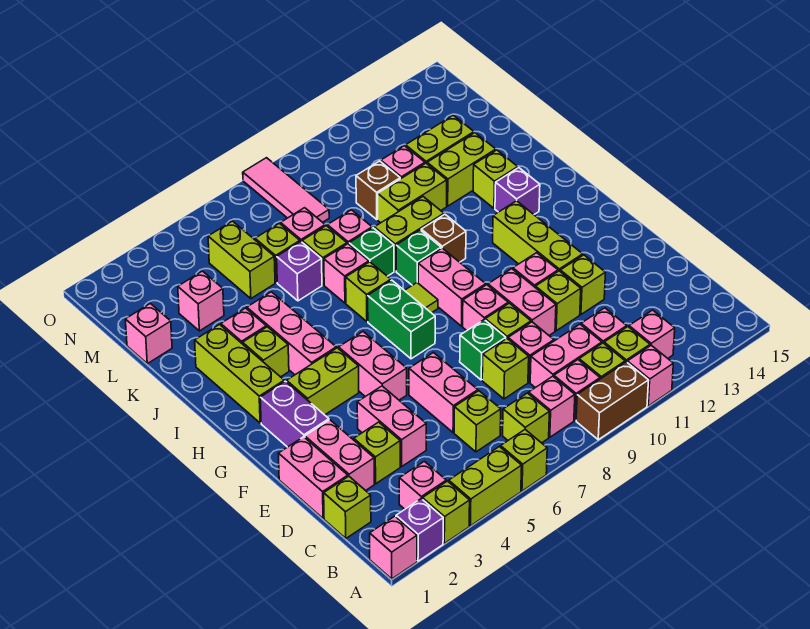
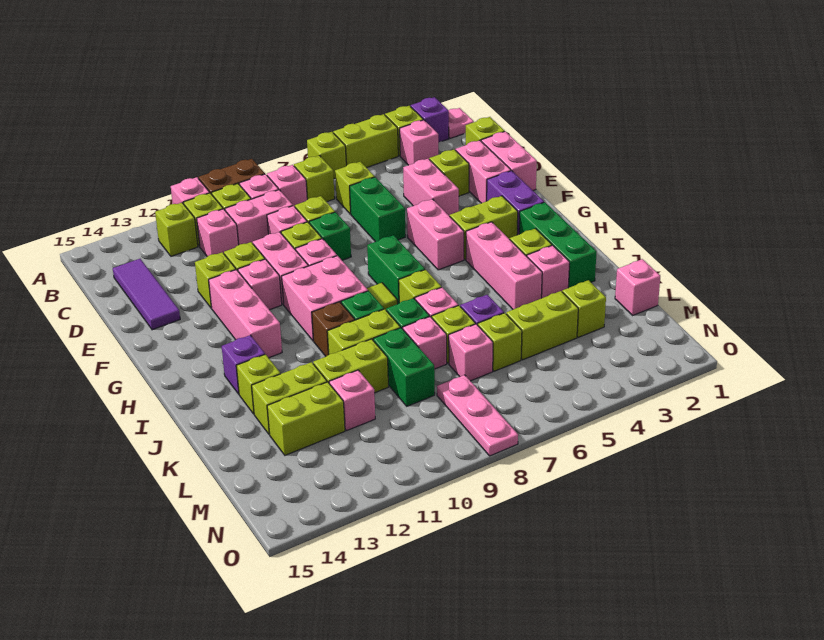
pink brick A1 level 1 -> pink plate A1 level 1
pink brick B12 level 1 -> lime brick B12 level 1
none -> purple tile C14:E14 level 1
pink brick D6:E6 level 1 -> green brick D6:E6 level 1
lime brick F12:H12 level 1 -> pink brick F12:H12 level 1
pink brick G9:H9 level 1 -> pink brick G9:H10 level 1
lime brick H2:J2 level 1 -> green brick H2:J2 level 1
none -> green brick K9:L9 level 1
pink brick L3 level 1 -> lime brick L3 level 1
lime brick L5:M5 level 1 -> lime brick L4:L5 level 1
brown brick L10 level 1 -> none
pink tile M8:O8 level 1 -> pink plate M8:O8 level 1

